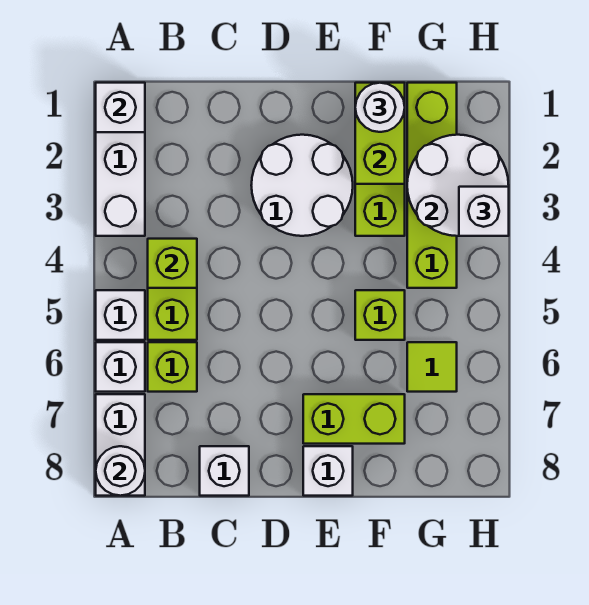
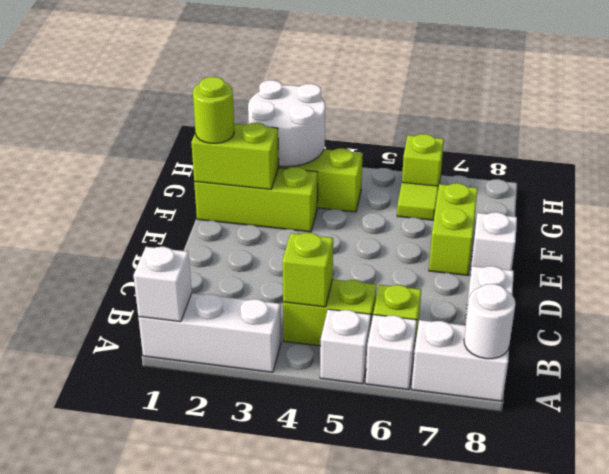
white round brick D2:E3 level 1 -> none
white round brick F1 level 3 -> lime round brick F1 level 3
lime brick F5 level 1 -> lime brick H6 level 1
white brick H3 level 3 -> none

